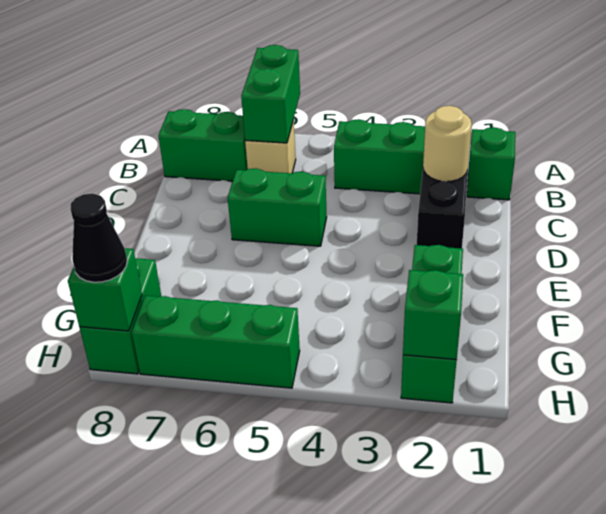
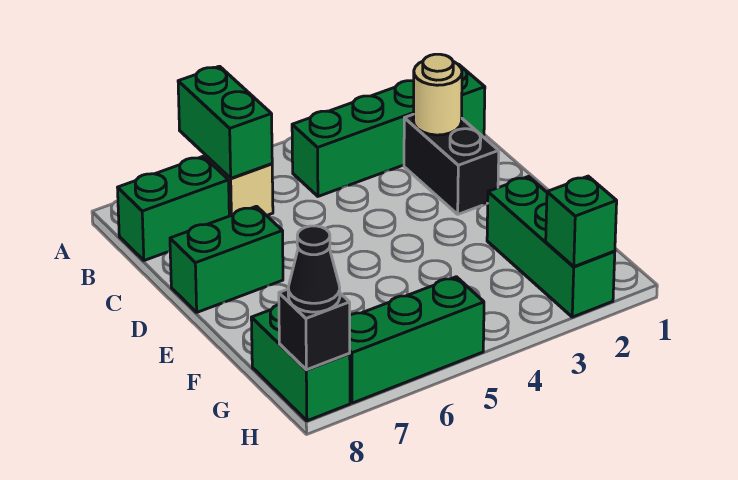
green brick D5:D6 level 1 -> green brick D7:D8 level 1
green brick H8 level 2 -> black brick H8 level 2

